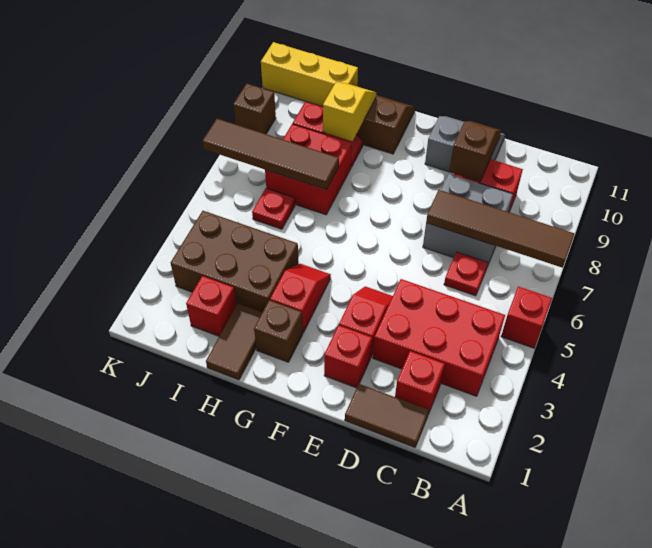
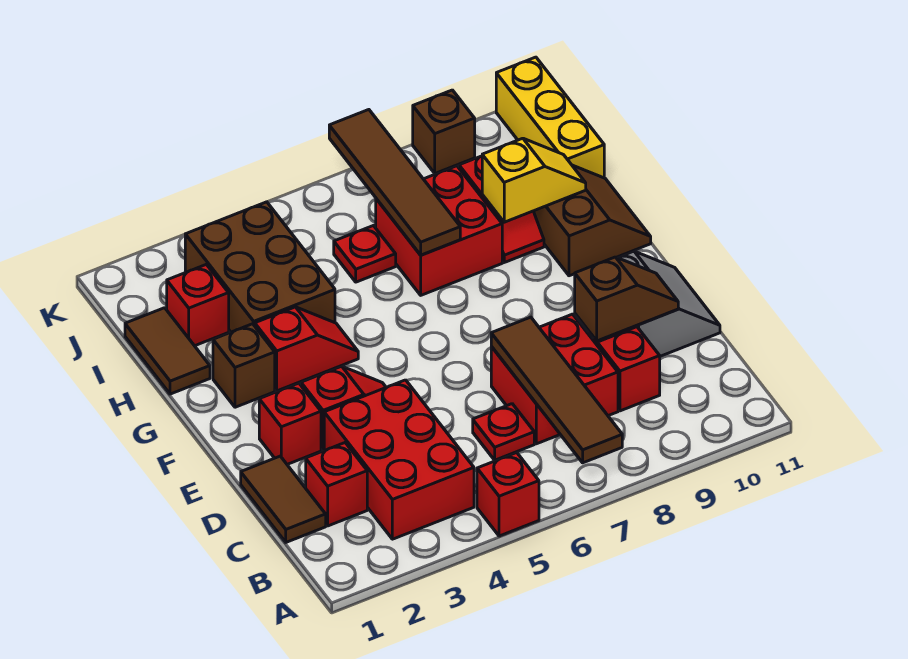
grey brick C7:D8 level 1 -> red brick C7:D8 level 1
brown tile H1:H2 level 1 -> brown tile H1:I1 level 1

